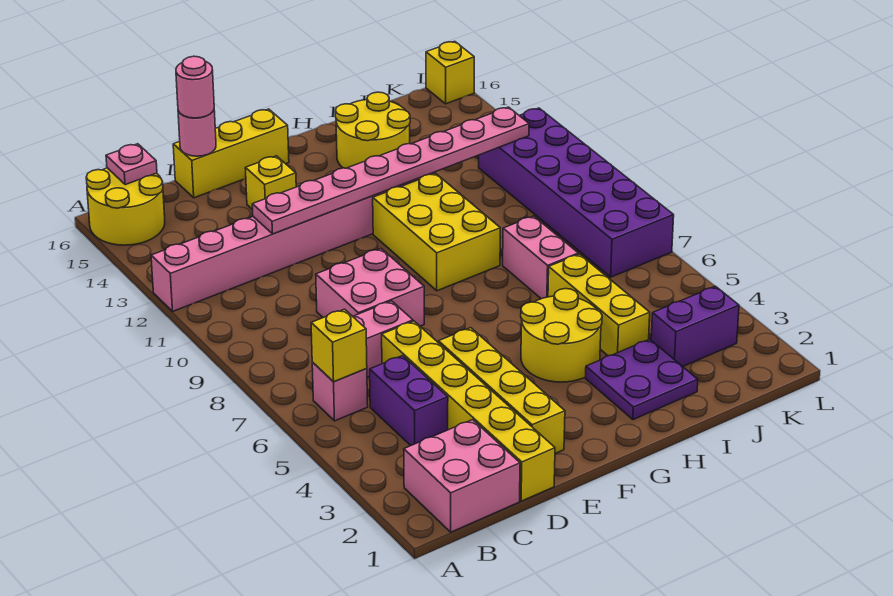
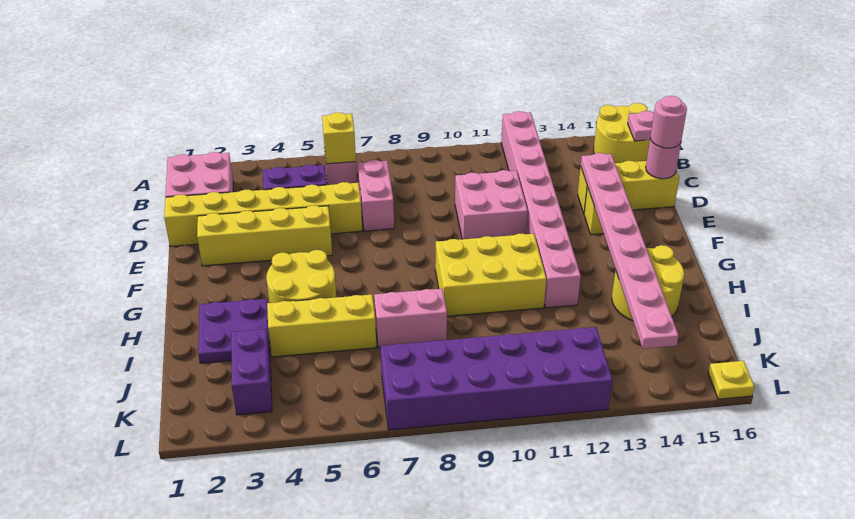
pink brick D8:E9 level 1 -> pink brick D10:E11 level 1
pink plate D12:K12 level 2 -> pink plate D14:K14 level 2
yellow brick D16:F16 level 1 -> yellow brick D14:D16 level 1
yellow brick L16 level 1 -> yellow plate L16 level 1

